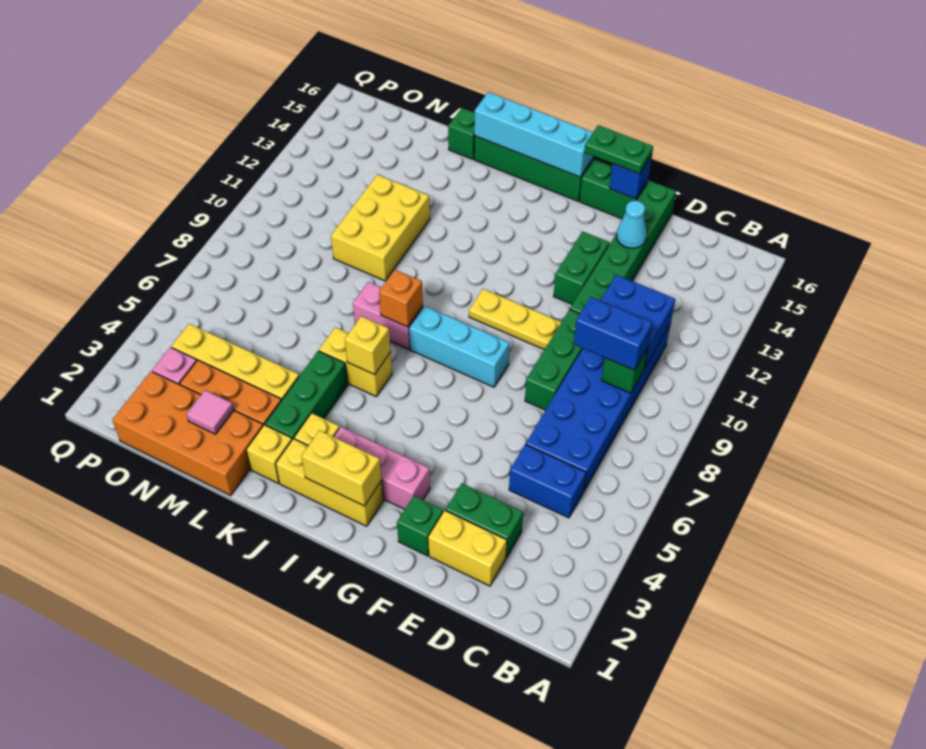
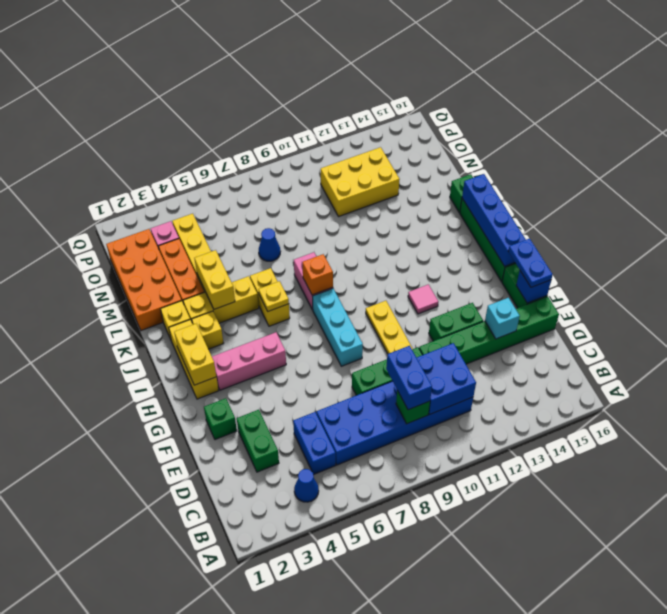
none -> blue cone B4 level 1
yellow brick D2:E2 level 1 -> yellow brick K4:L4 level 2
cyan cone E14 level 2 -> cyan brick E14 level 2
green plate F16:G16 level 3 -> blue plate F16:G16 level 3
pink brick G3:I3 level 1 -> pink brick H3:H5 level 1
cyan brick H16:K16 level 2 -> blue brick H16:K16 level 2
yellow brick J6 level 2 -> yellow plate J6 level 2
green brick K3:K5 level 1 -> yellow brick K3:K5 level 1
yellow brick L10:M12 level 1 -> yellow brick N11:O13 level 1
pink tile M2 level 2 -> pink tile H12 level 1
none -> blue cone M7 level 1

